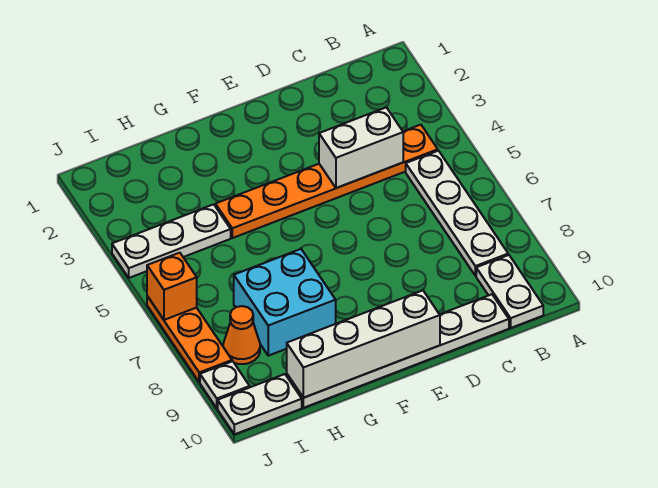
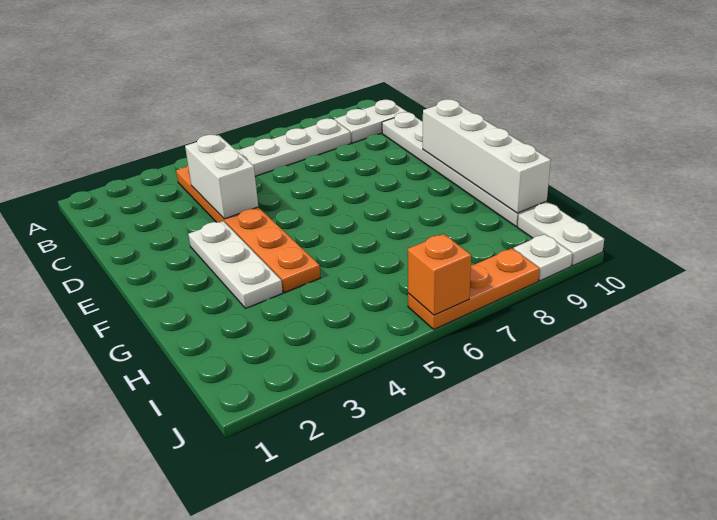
cyan brick G7:H8 level 1 -> none
white plate H4:J4 level 1 -> white plate E3:G3 level 1
orange cone I8 level 1 -> none

